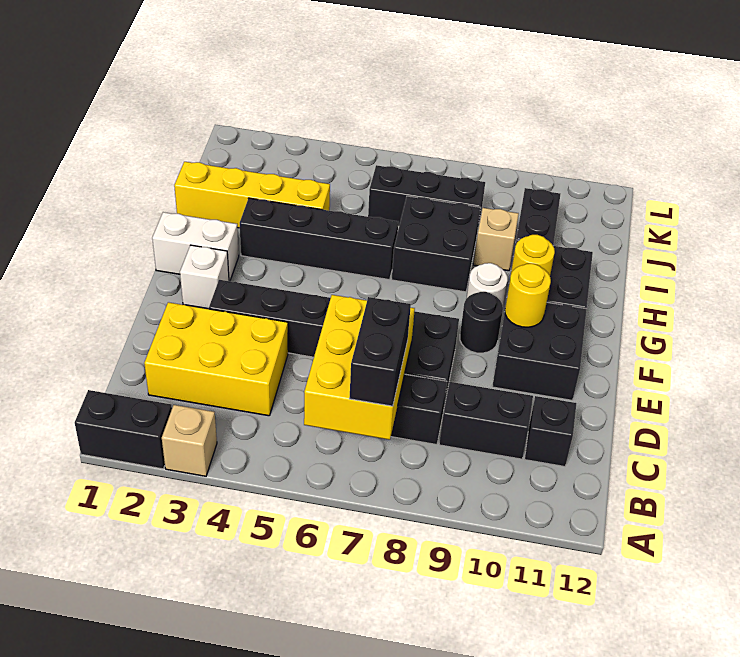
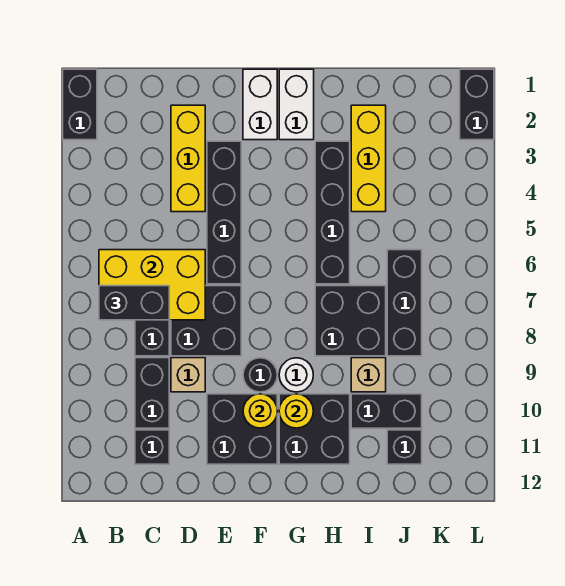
tan brick A3 level 1 -> tan brick D9 level 1
yellow brick C2:D4 level 1 -> yellow brick D2:D4 level 1
white brick F2 level 1 -> white brick F1:F2 level 1
yellow brick I1:I4 level 1 -> yellow brick I2:I4 level 1
none -> black brick J11 level 1
none -> black brick L1:L2 level 1

